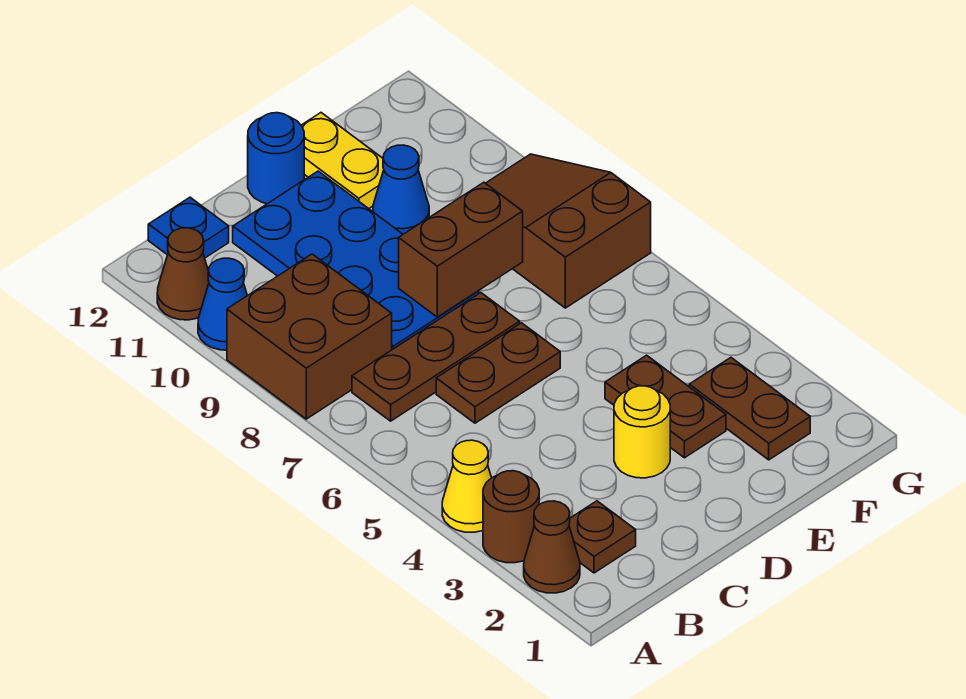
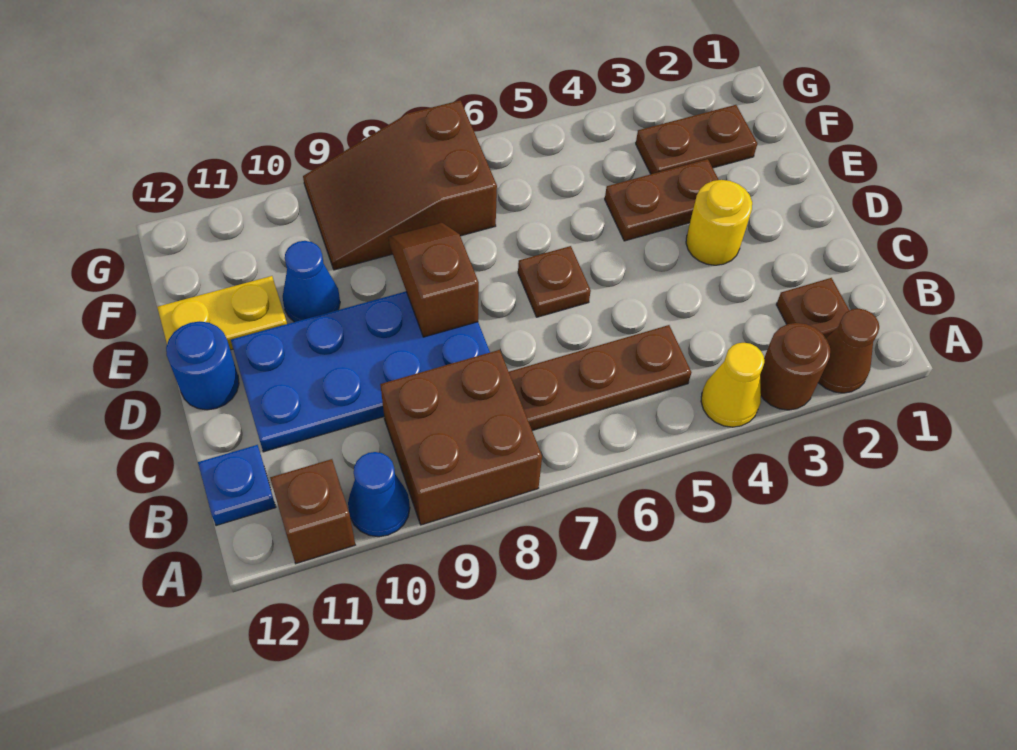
brown cone A11 level 1 -> brown brick A11 level 1
brown plate B7:D7 level 1 -> brown plate B5:B7 level 1
brown plate C6:D6 level 1 -> brown plate D6 level 1
brown brick D8:E8 level 2 -> brown slope D8:E8 level 2 top D

